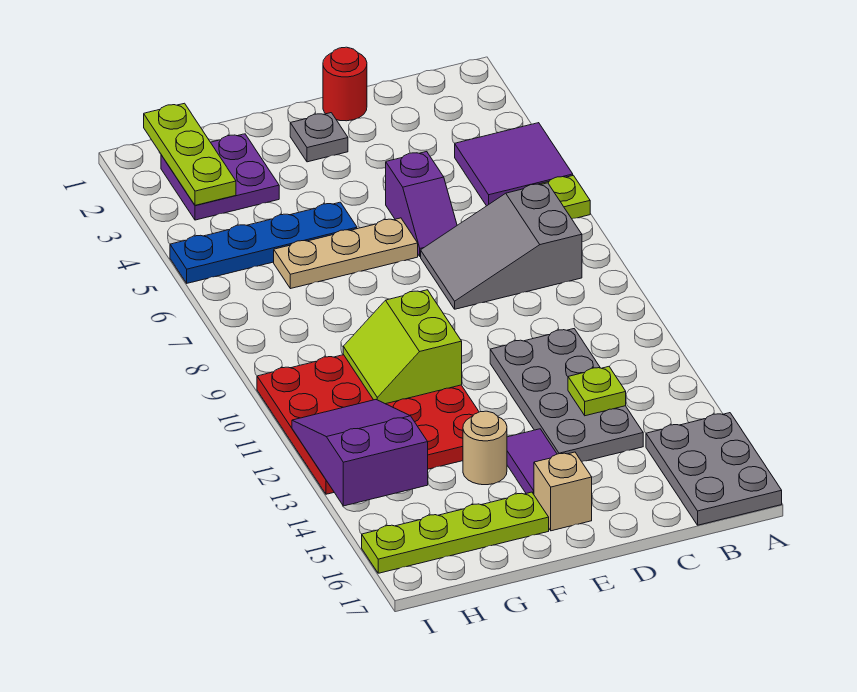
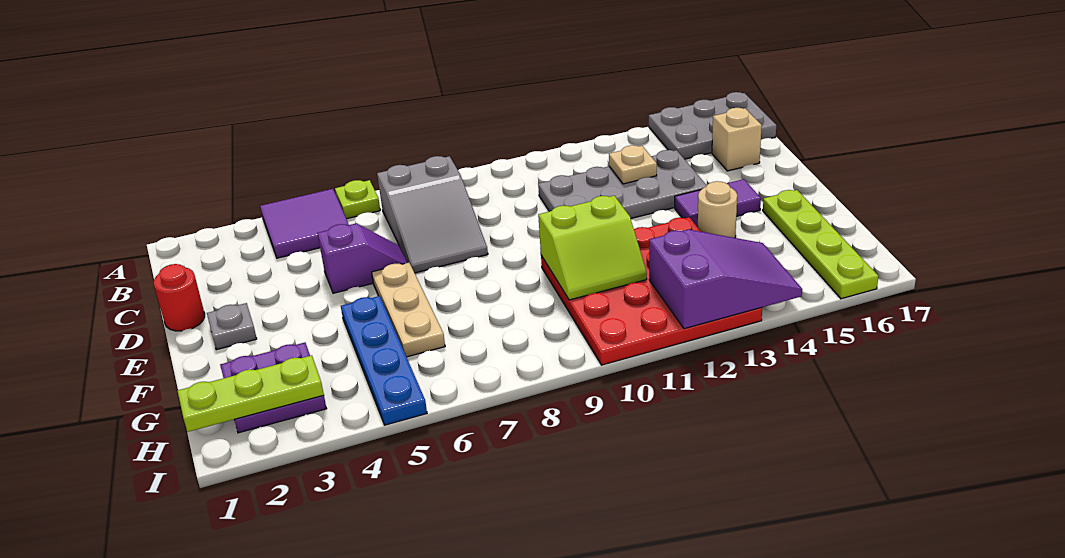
lime plate C13 level 2 -> tan plate C13 level 2
tan brick E16 level 1 -> tan brick C16 level 1
purple slope H12:I14 level 2 top 14 -> purple slope H12:I14 level 2 top 12

